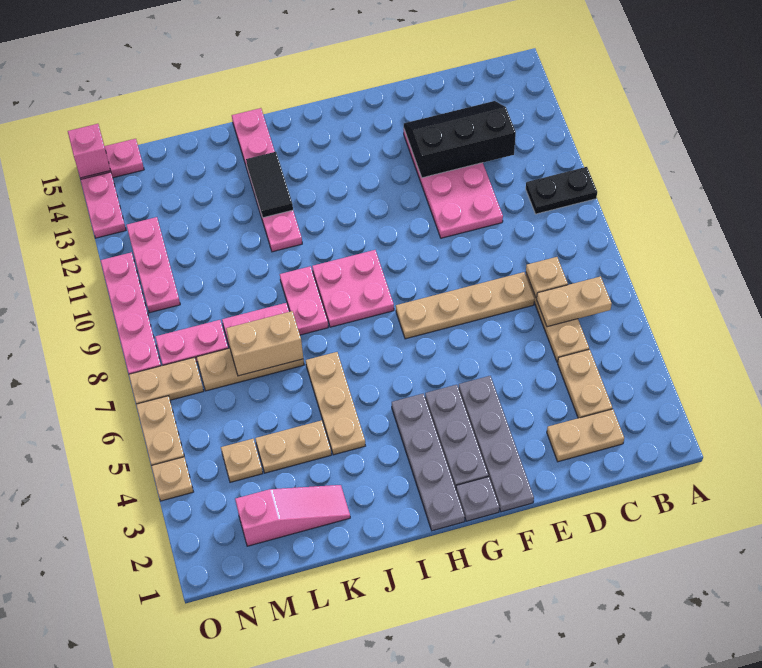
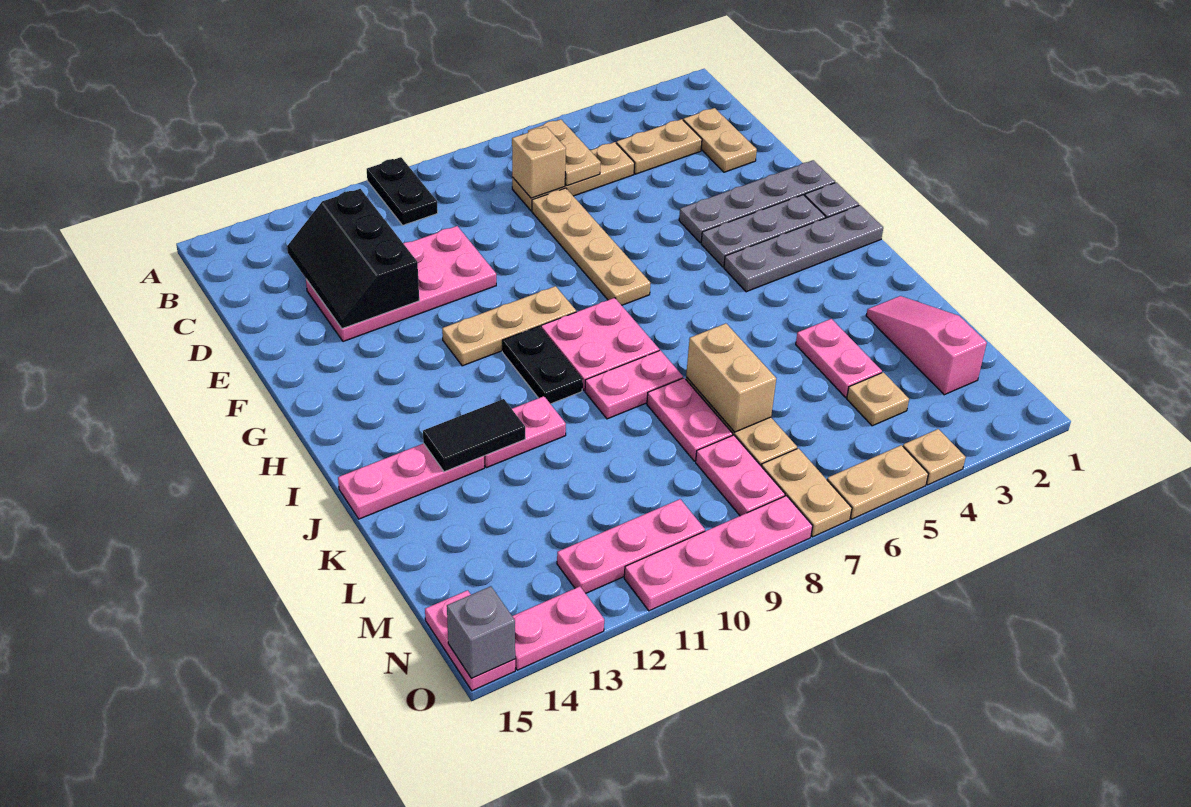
tan plate C7 level 2 -> tan brick C7 level 2
none -> black plate H10:I10 level 1
tan plate J4:J6 level 1 -> tan plate G9:G11 level 1
tan plate K4:L4 level 1 -> pink plate K4:L4 level 1
pink brick O15 level 2 -> grey brick O15 level 2

